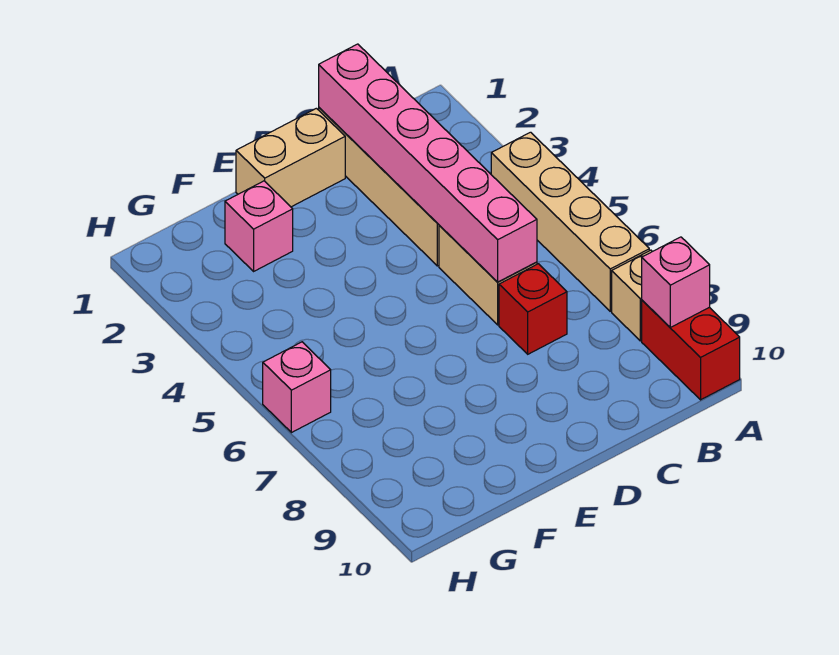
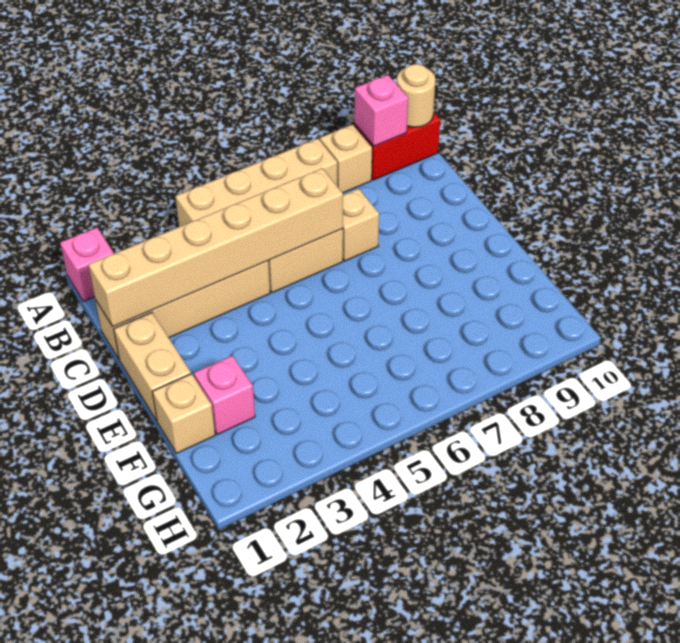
none -> tan round brick A10 level 2
pink brick C1:C6 level 2 -> tan brick C1:C6 level 2
red brick C7 level 1 -> tan brick C7 level 1
none -> tan brick F1 level 1
pink brick H6 level 1 -> pink brick A1 level 1

